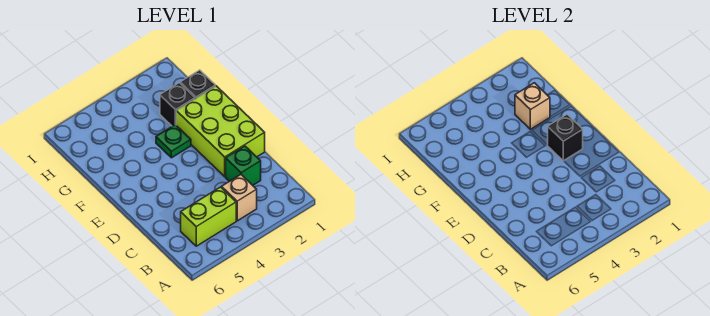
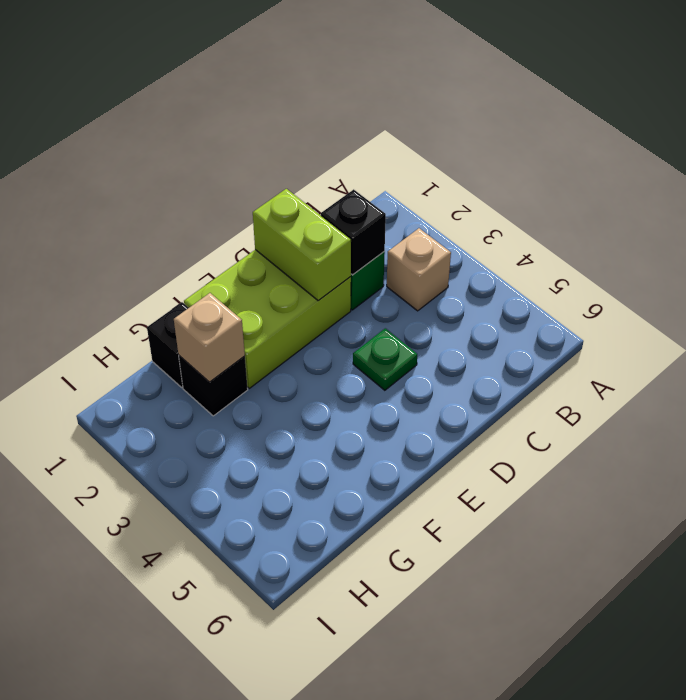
lime brick B4:B5 level 1 -> lime brick D1:D2 level 2
black brick E2 level 2 -> black brick C2 level 2
green plate F3 level 1 -> green plate D4 level 1

